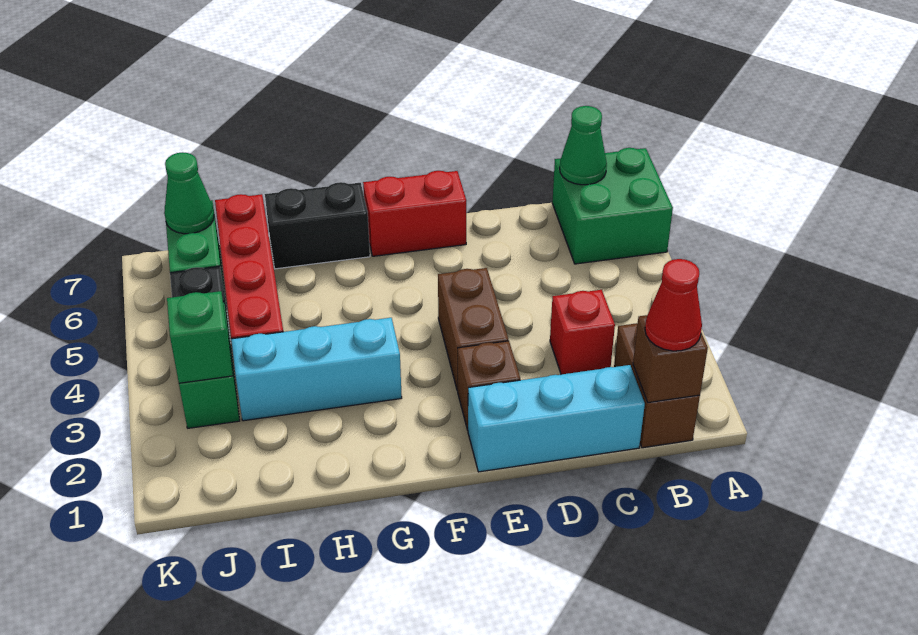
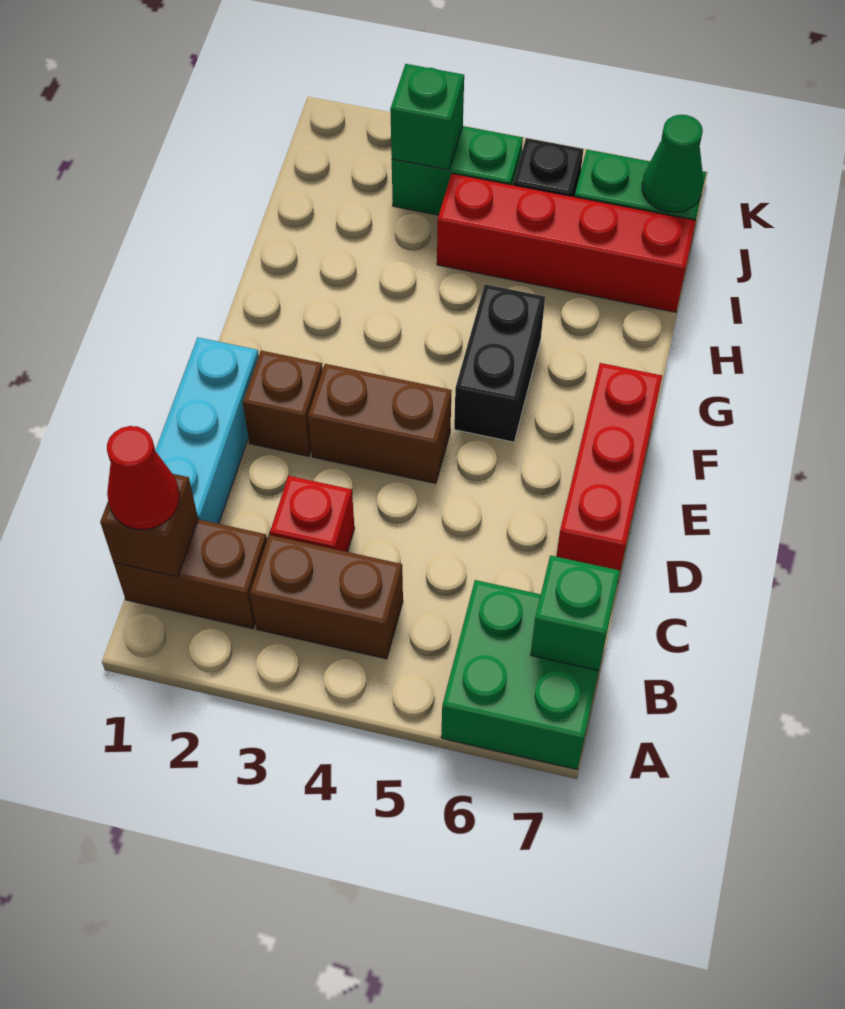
none -> brown brick B3:B4 level 1
green cone B7 level 2 -> green brick B7 level 2
red brick E7:F7 level 1 -> red brick D7:F7 level 1
cyan brick G3:I3 level 1 -> none
black brick G7:H7 level 1 -> black brick F5:G5 level 1

